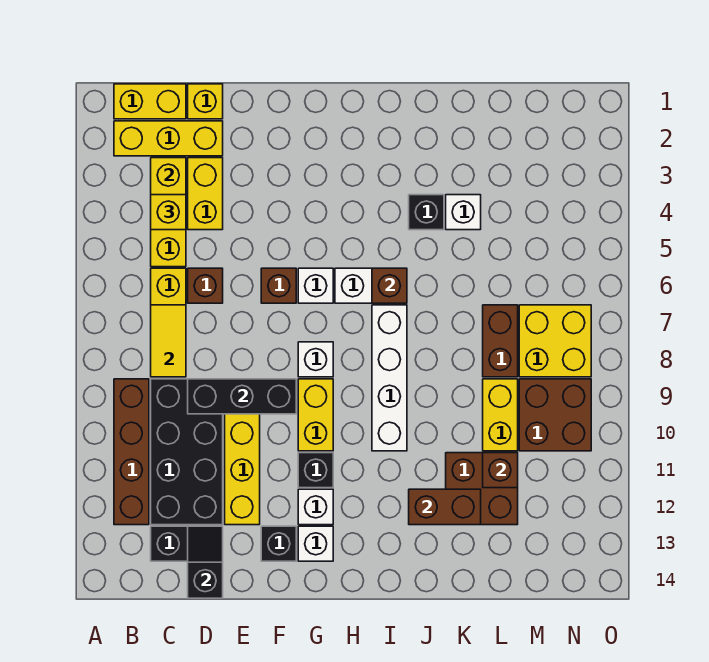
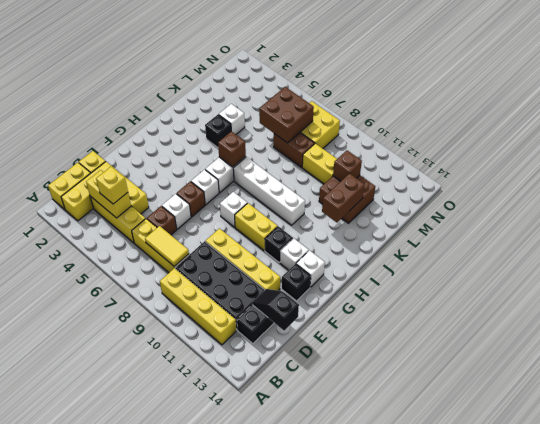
brown brick B9:B12 level 1 -> yellow brick B9:B12 level 1
black brick D9:F9 level 2 -> none
none -> white brick E6 level 1
brown brick M9:N10 level 1 -> brown brick L6:M7 level 2

